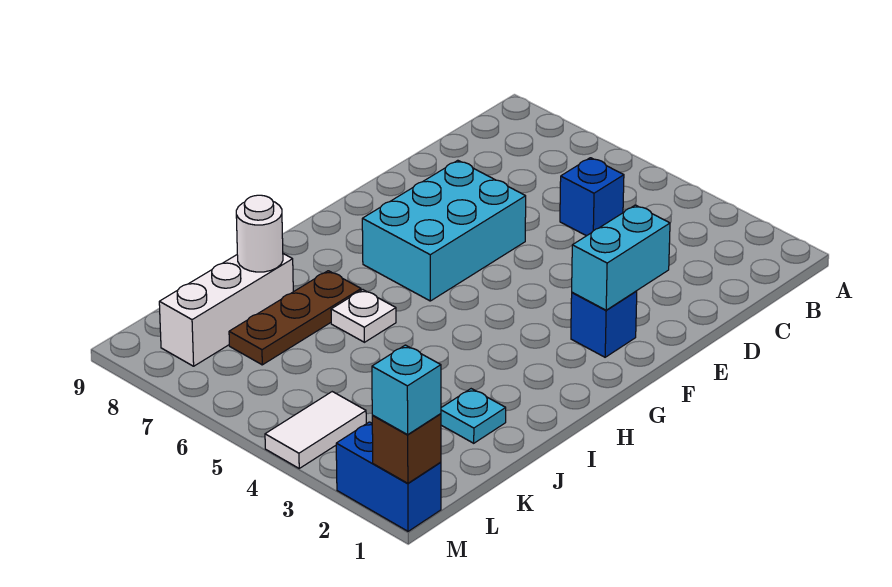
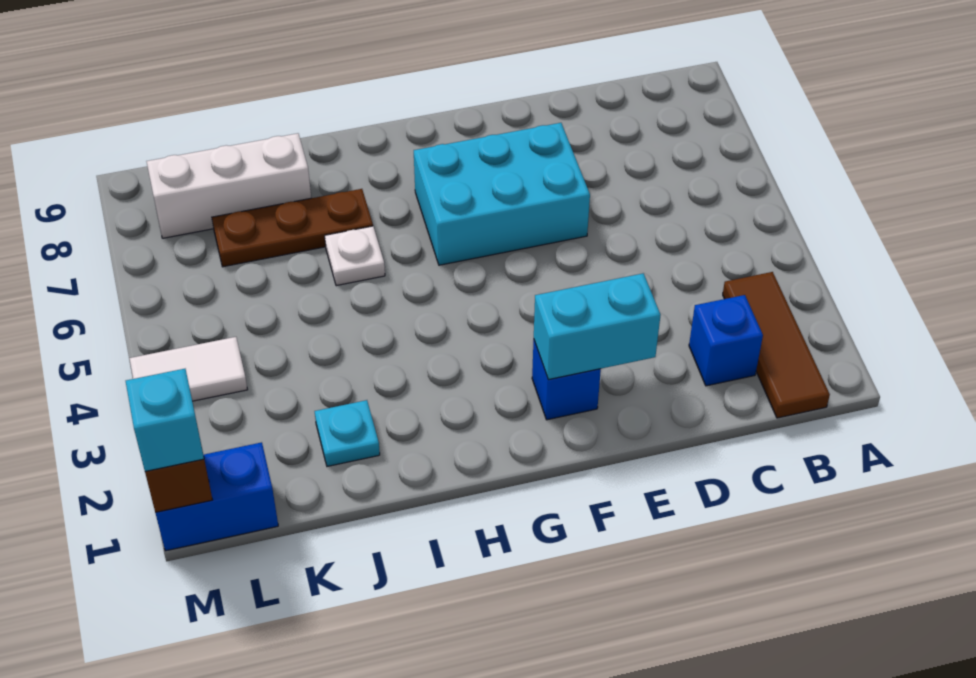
none -> brown tile B1:B3 level 1
blue brick C5 level 1 -> blue brick C2 level 1
white round brick J8 level 2 -> none
blue brick M1:M2 level 1 -> blue brick L1:M1 level 1

